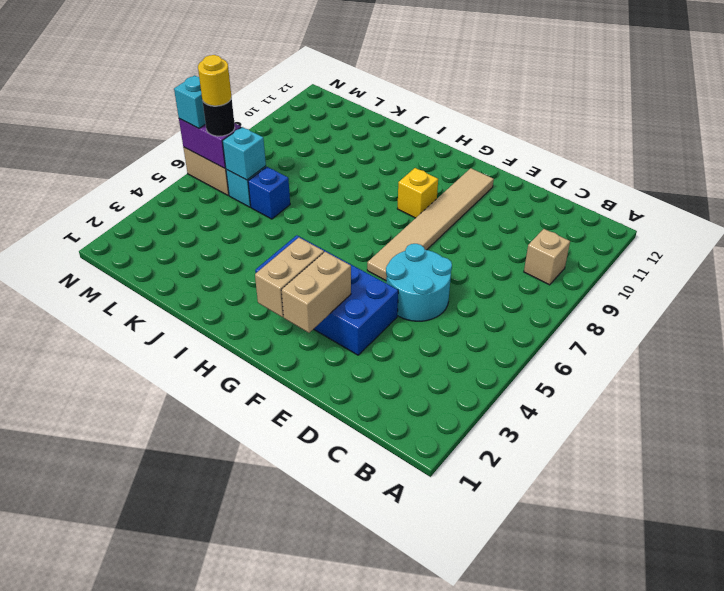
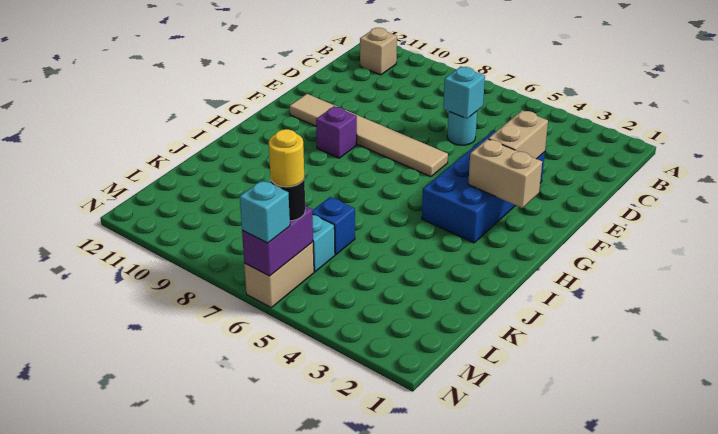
tan brick B9 level 1 -> tan brick B11 level 1
cyan round brick D5:E6 level 1 -> cyan round brick D6 level 1
tan brick F2:F3 level 2 -> tan brick E3:F3 level 2
yellow brick G9 level 1 -> purple brick G9 level 1
cyan brick L6 level 2 -> cyan brick D6 level 2

